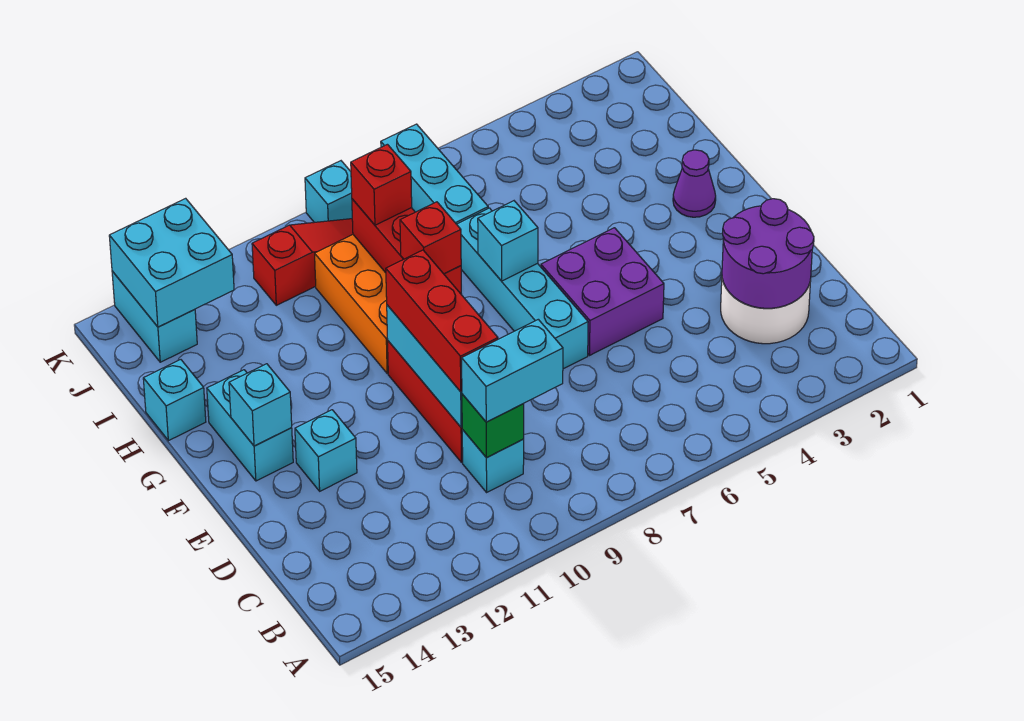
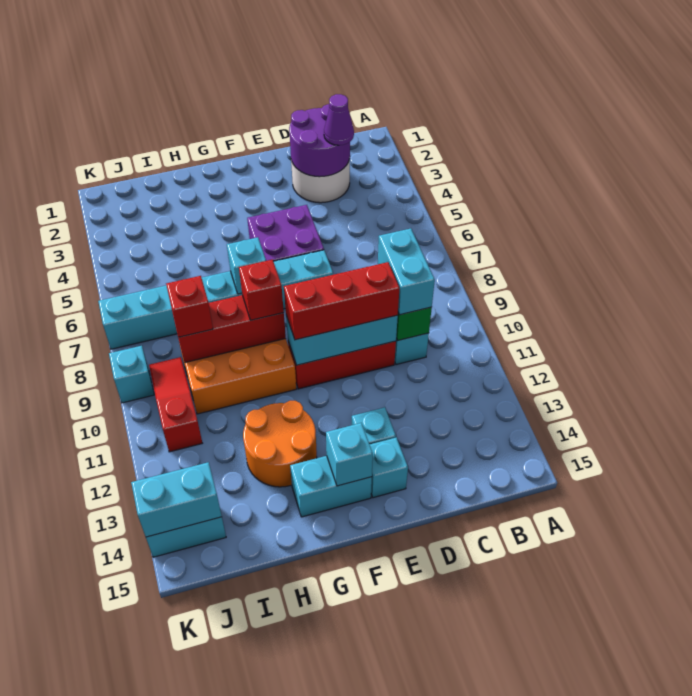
purple cone G2 level 1 -> purple cone C3 level 3
none -> orange round brick G12:H13 level 1
cyan brick H15 level 1 -> cyan brick E14 level 1
cyan brick J13:K14 level 2 -> cyan brick J14:K14 level 2

